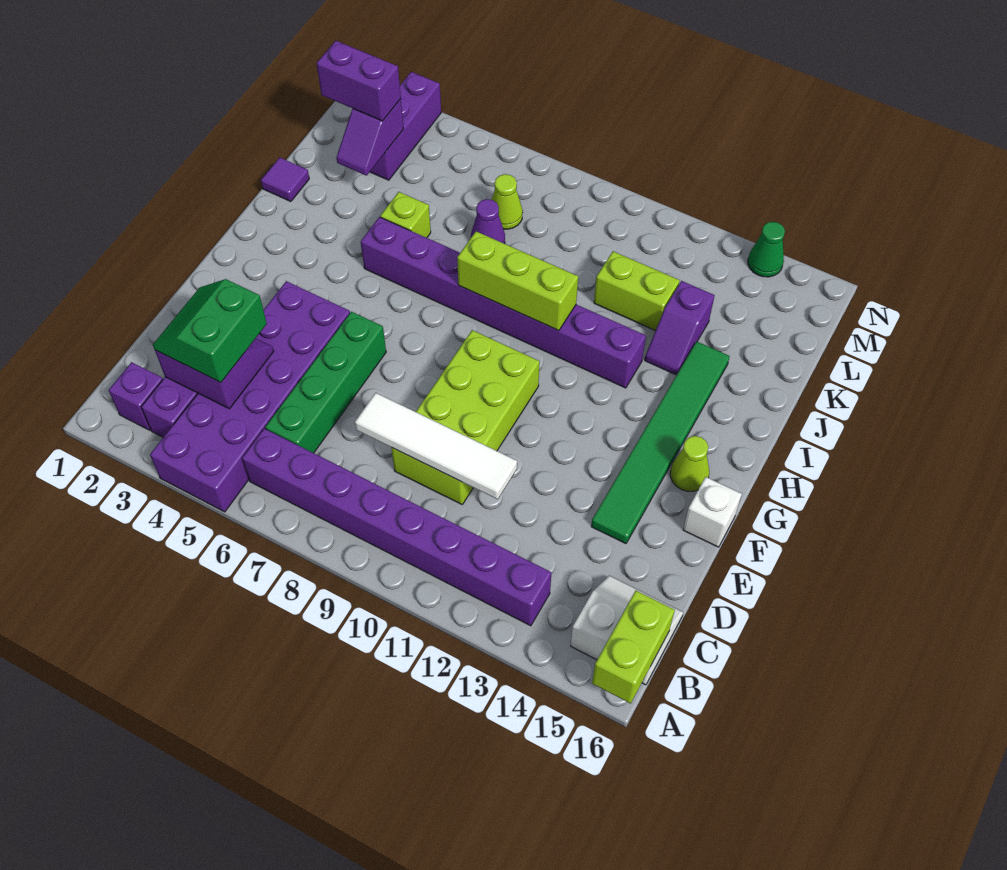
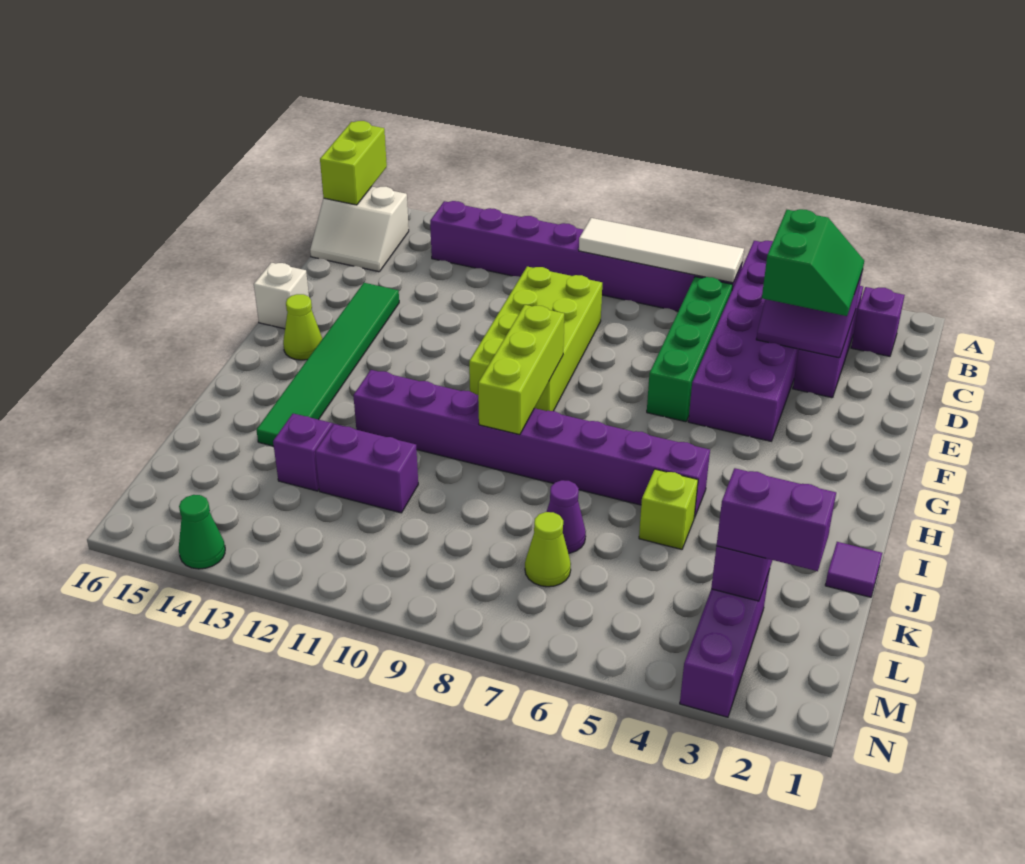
white tile D8:D11 level 2 -> white tile B6:B9 level 2
lime brick I8:I10 level 2 -> lime brick G9:I9 level 2
lime brick K11:K12 level 1 -> purple brick K11:K12 level 1

